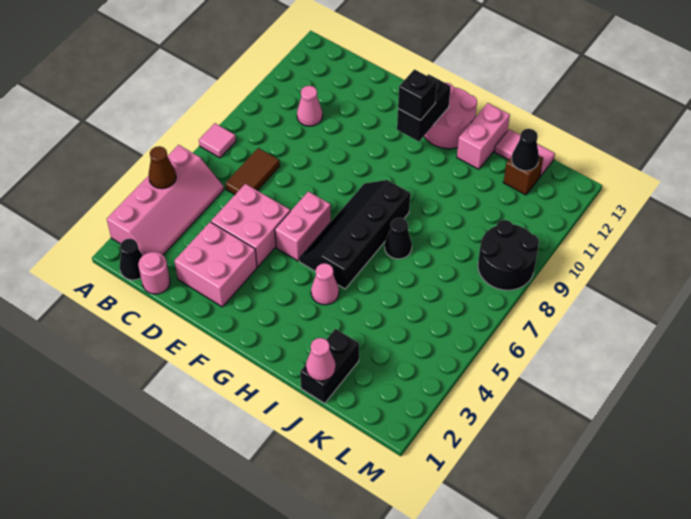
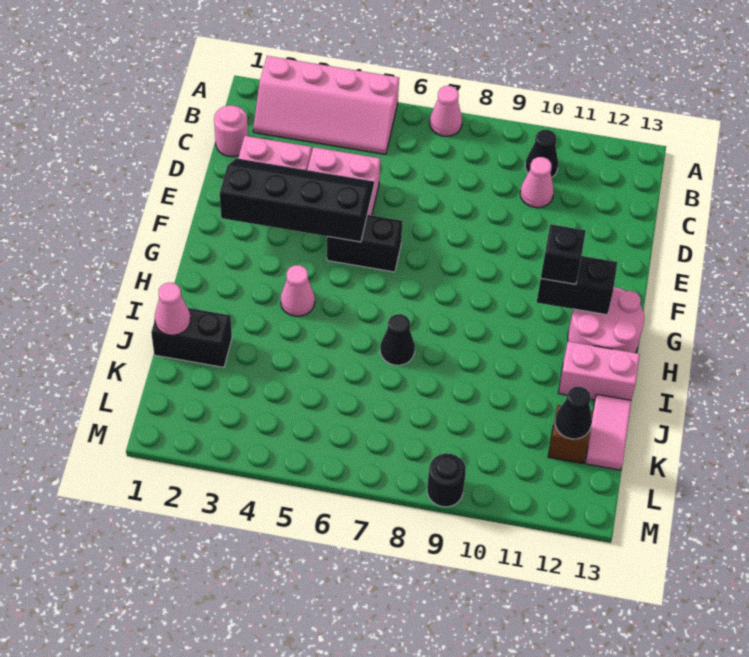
brown cone A4 level 2 -> none
pink tile A7 level 1 -> pink cone A7 level 1
black cone B1 level 1 -> black cone B10 level 1
brown tile C6:C7 level 1 -> none
pink brick F5:F6 level 1 -> black brick F5:F6 level 1
black slope G5:H8 level 1 top H -> black slope E2:F5 level 2 top F
black round brick L8:M9 level 1 -> black round brick M9 level 1

